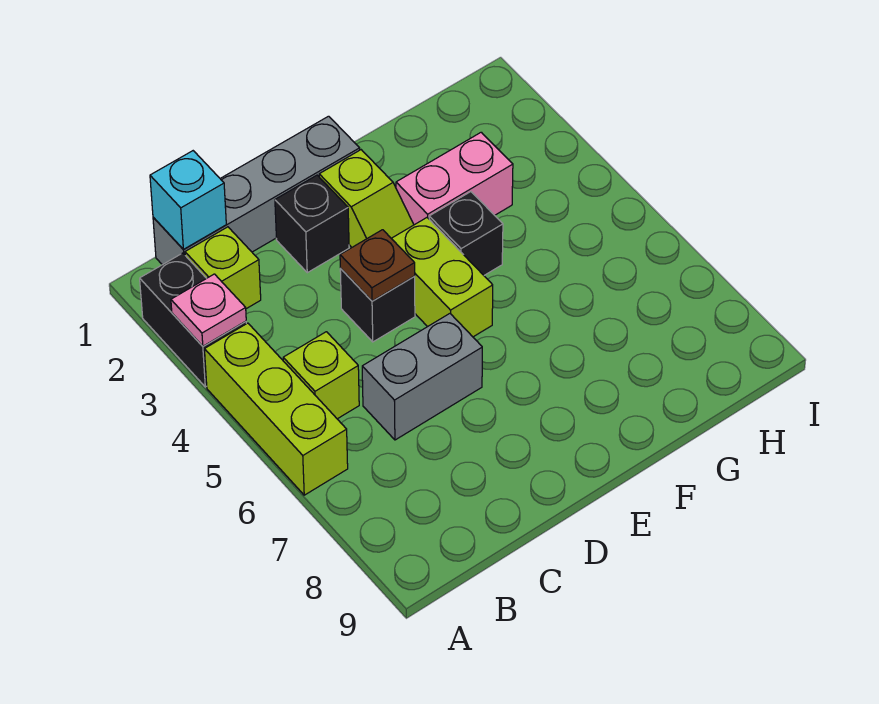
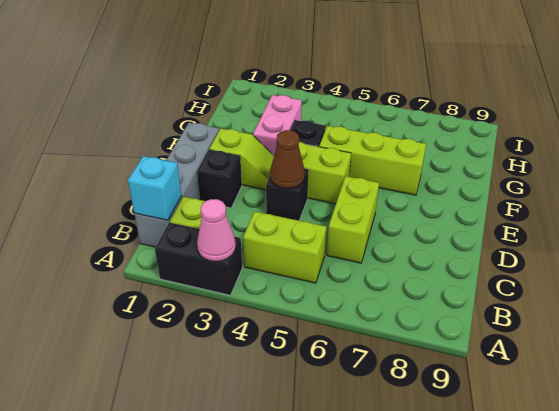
pink plate A3 level 2 -> pink cone A3 level 2
lime brick A4:A6 level 1 -> lime brick F5:F7 level 1
lime brick B5 level 1 -> lime brick B4:B5 level 1
grey brick C6:D6 level 1 -> lime brick C6:D6 level 1
brown plate D4 level 2 -> brown cone D4 level 2

